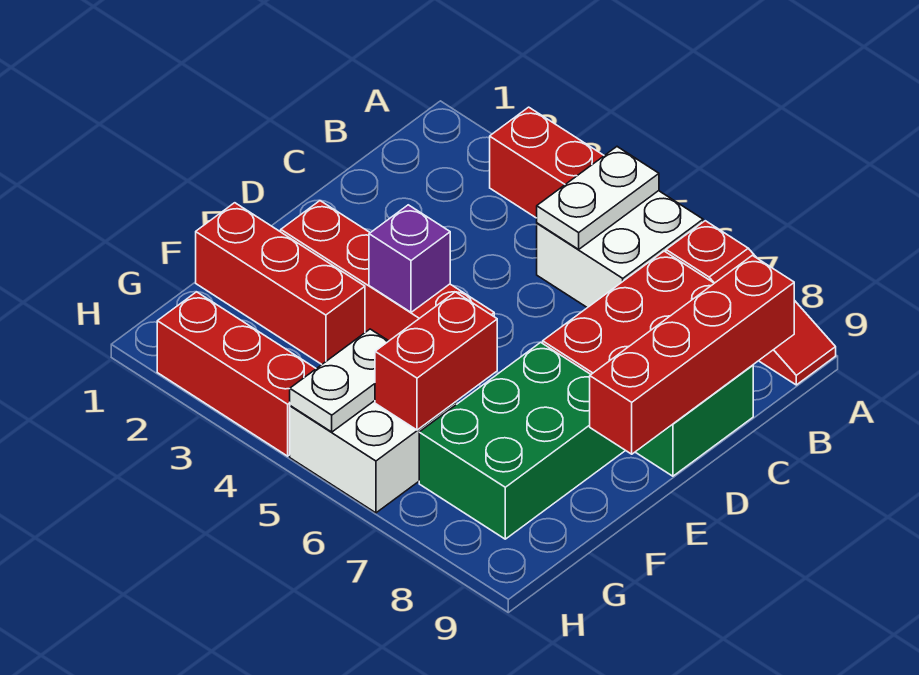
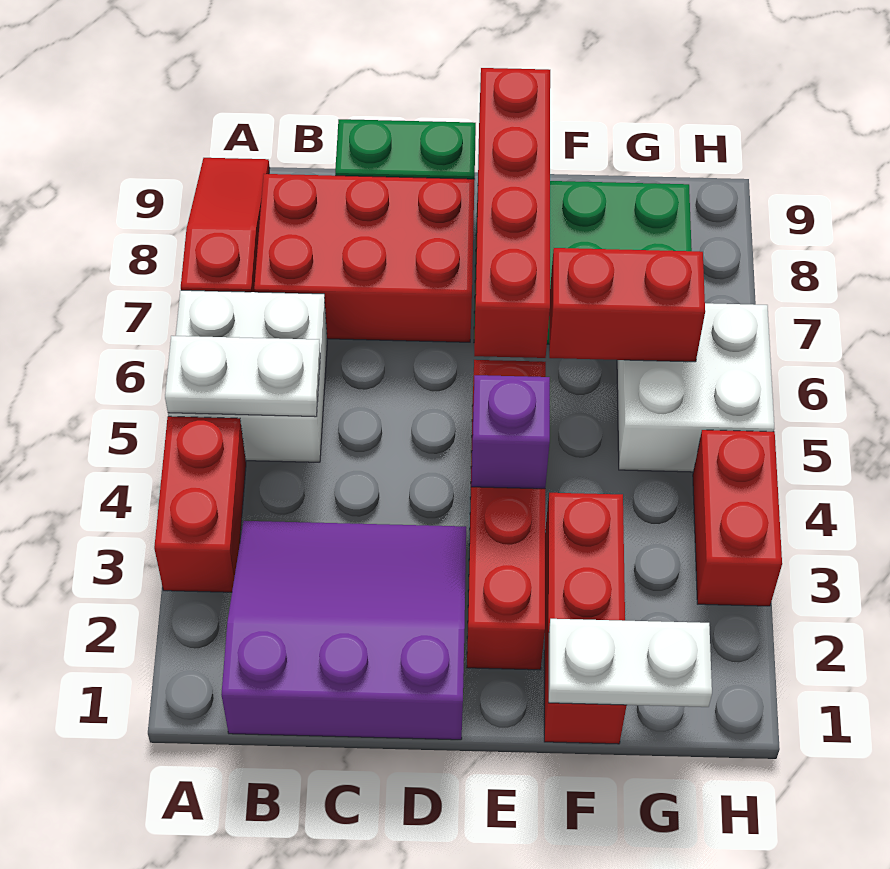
none -> purple slope B1:D3 level 1 top 1
red brick B9:E9 level 2 -> red brick E6:E9 level 2
white plate G5:H5 level 2 -> white plate F1:G1 level 2
red brick H2:H4 level 1 -> red brick H3:H4 level 1

